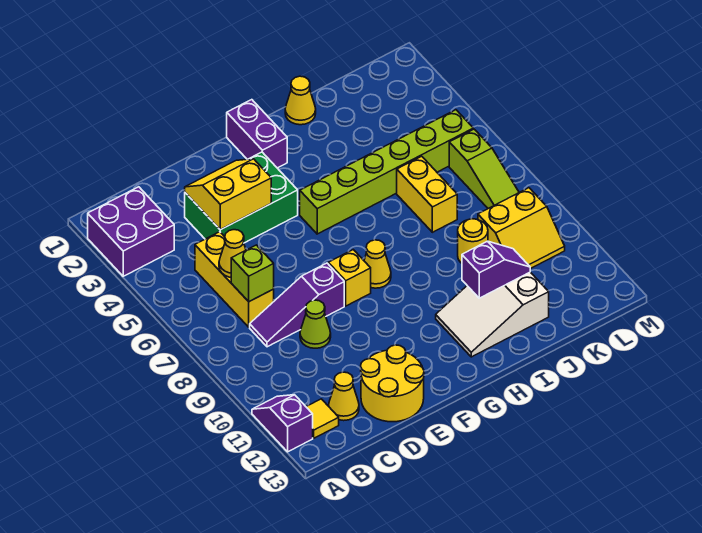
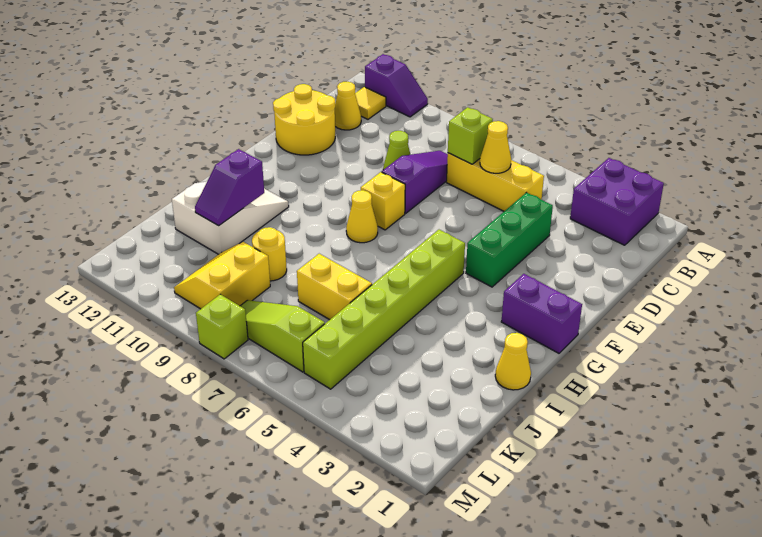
green brick D3:F4 level 1 -> green brick D4:F4 level 1
yellow slope D3:E4 level 2 top 4 -> none
none -> lime brick M8 level 1

